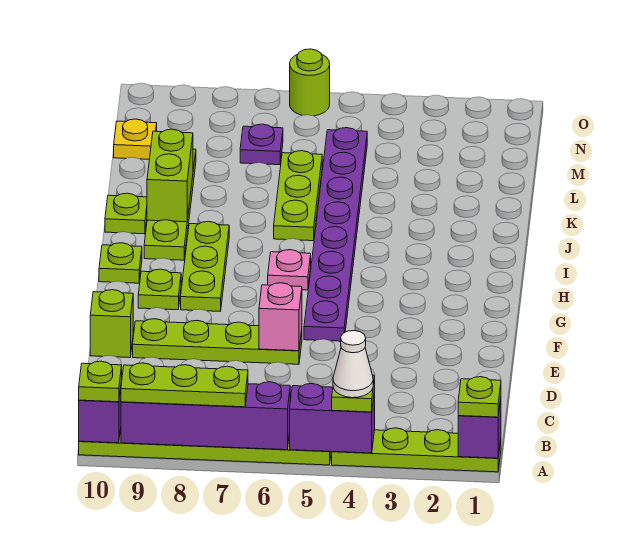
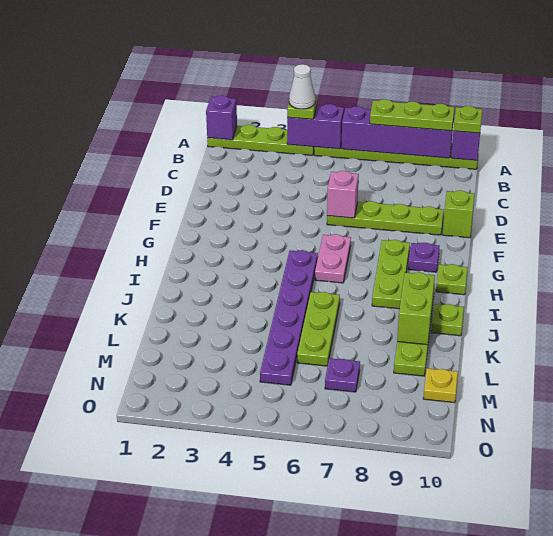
lime plate A1 level 3 -> none
purple plate F5:M5 level 1 -> purple plate H5:M5 level 1
lime plate G9 level 1 -> purple plate G9 level 1
pink plate H6 level 1 -> pink plate G6:H6 level 1
lime round brick O6 level 1 -> none

